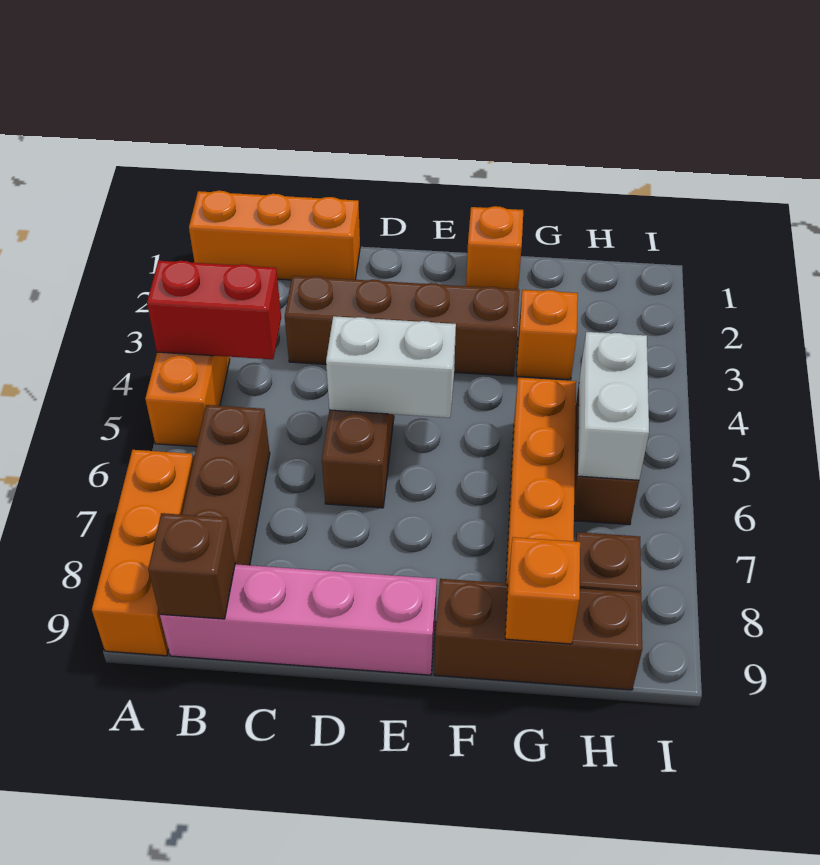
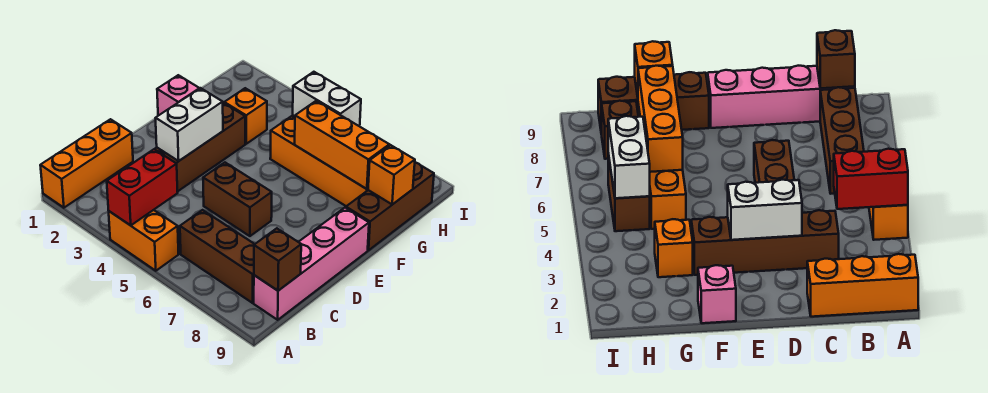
orange brick A7:A9 level 1 -> orange brick G6:G8 level 2
white brick D5:E5 level 2 -> white brick D3:E3 level 2
orange brick F1 level 1 -> pink brick F1 level 1

